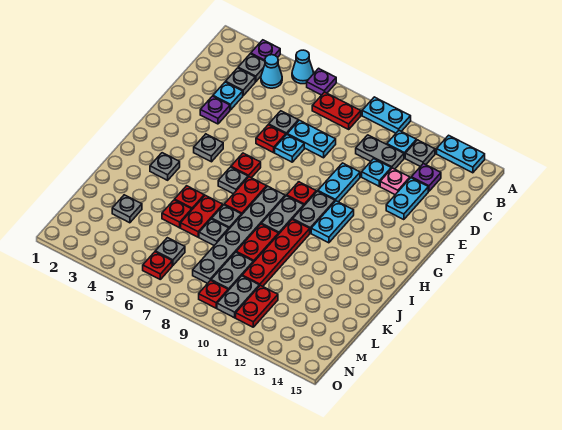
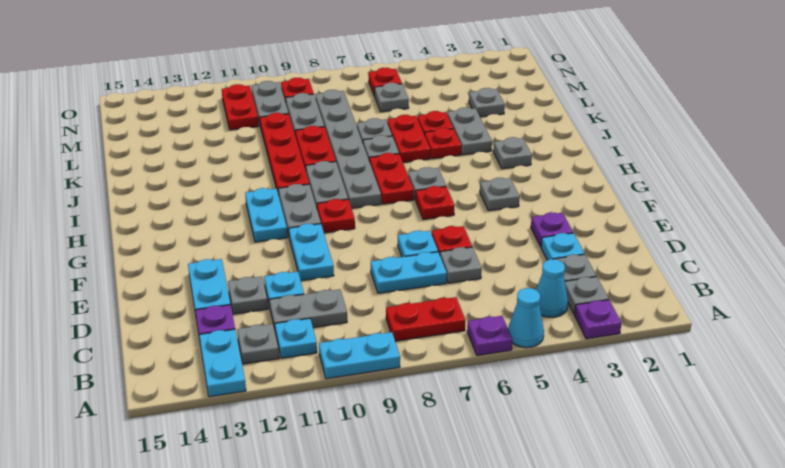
cyan plate A13:A14 level 1 -> cyan plate A13:B13 level 1
pink plate D12 level 1 -> grey plate D12 level 1
none -> grey plate J4:K4 level 1

